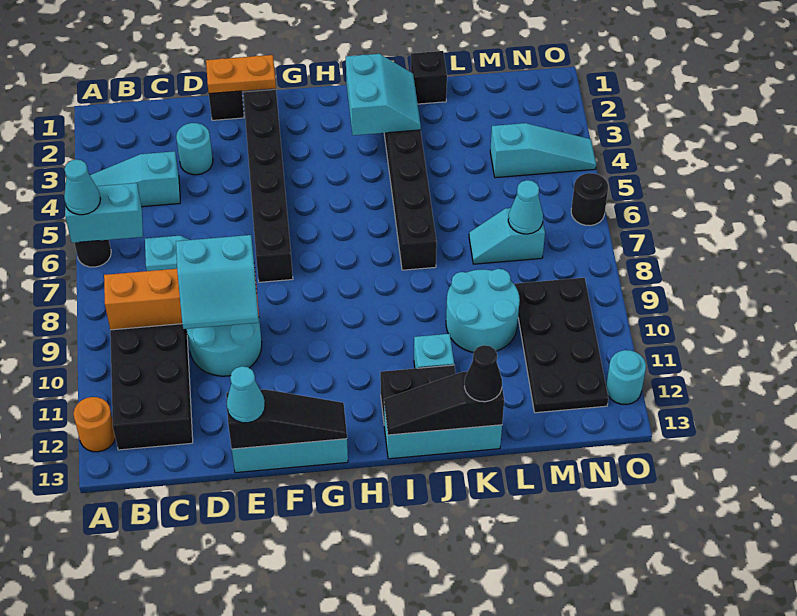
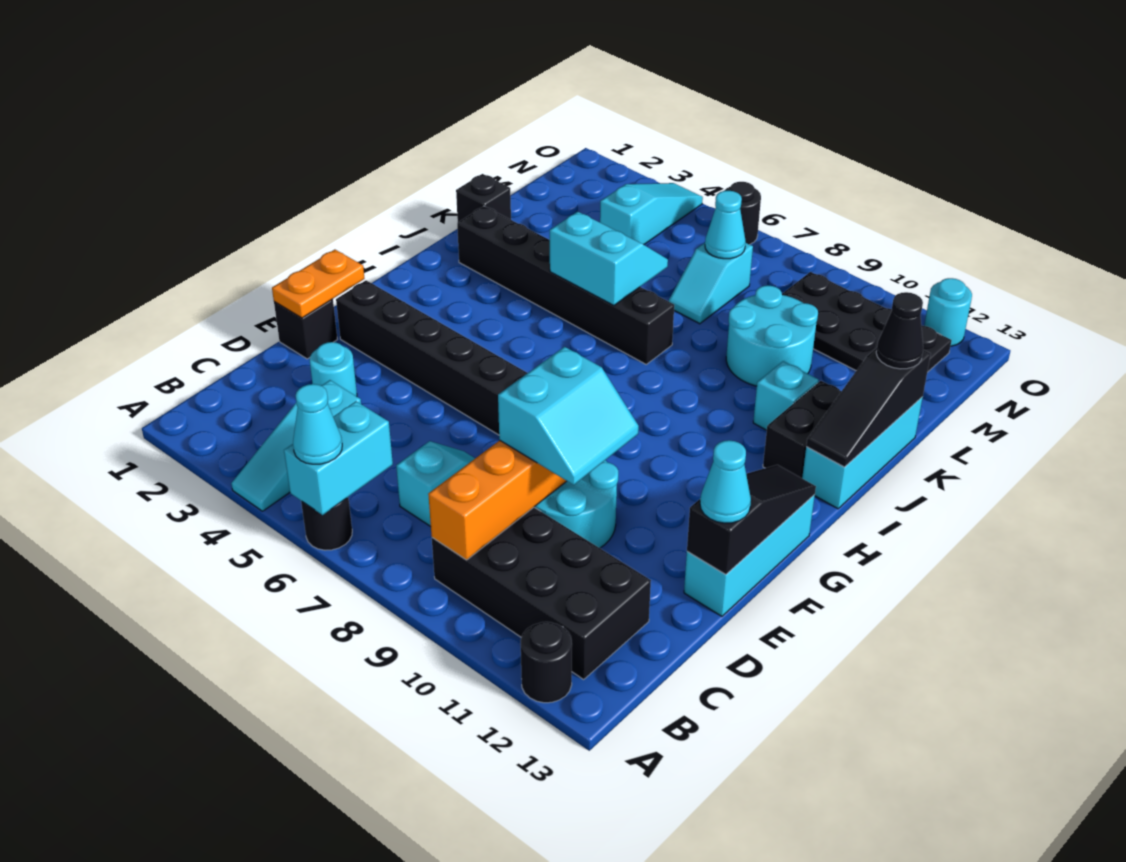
orange round brick A12 level 1 -> black round brick A12 level 1
cyan slope I2:J3 level 2 top I -> cyan slope J5:K6 level 2 top J

